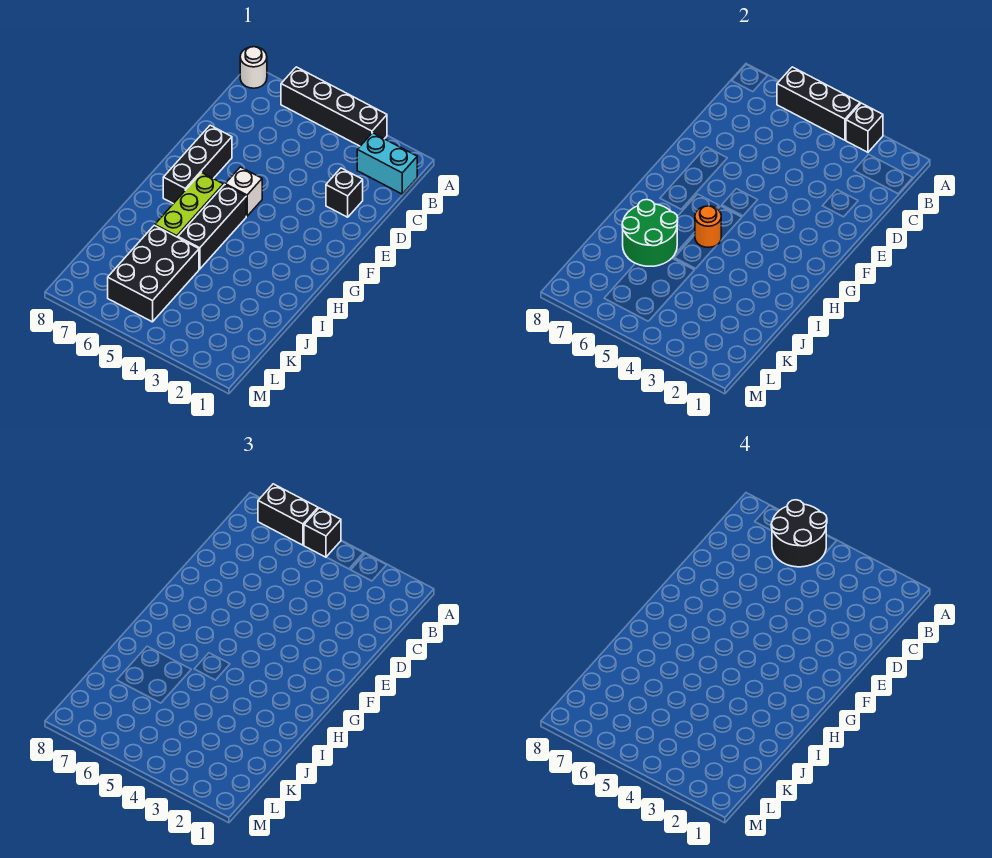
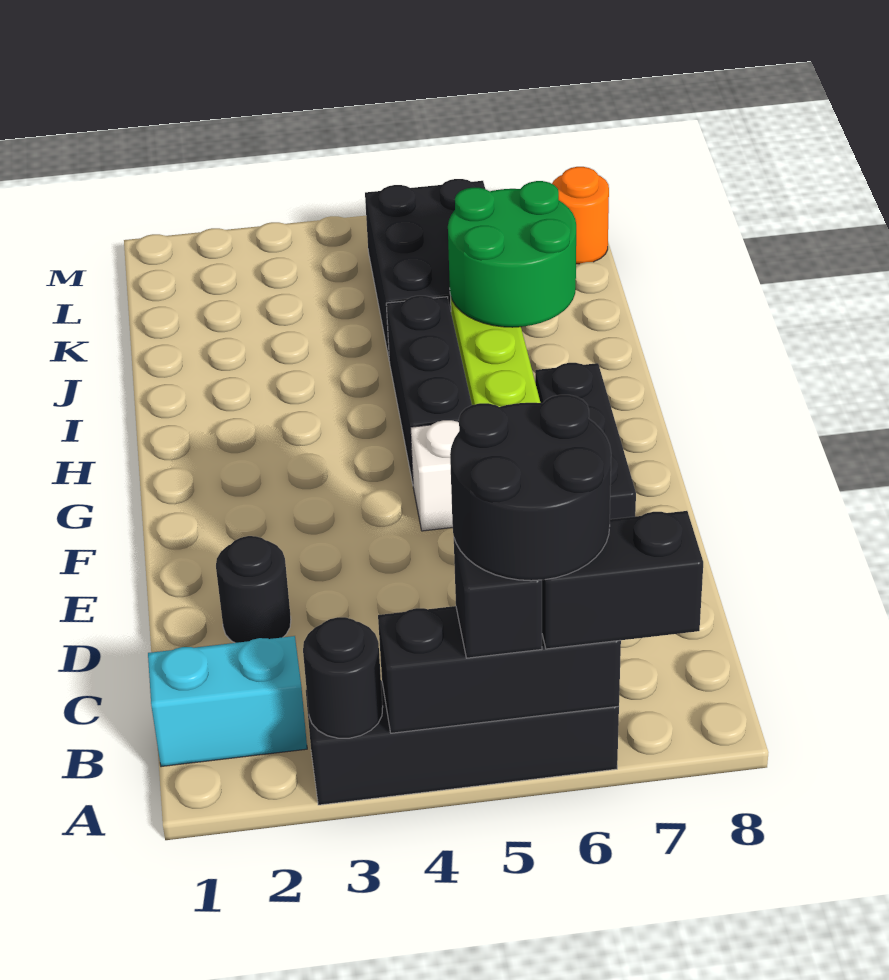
black brick A3 level 2 -> black round brick A3 level 2
white round brick A8 level 1 -> none
black brick D2 level 1 -> black round brick D2 level 1
orange round brick H5 level 2 -> orange round brick L8 level 1

